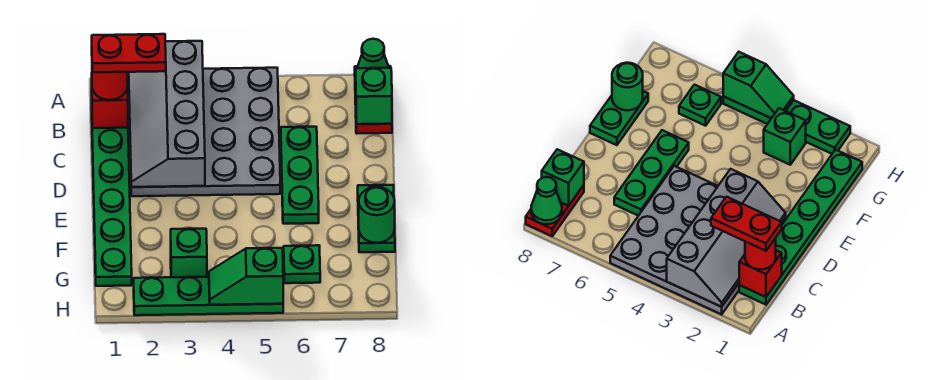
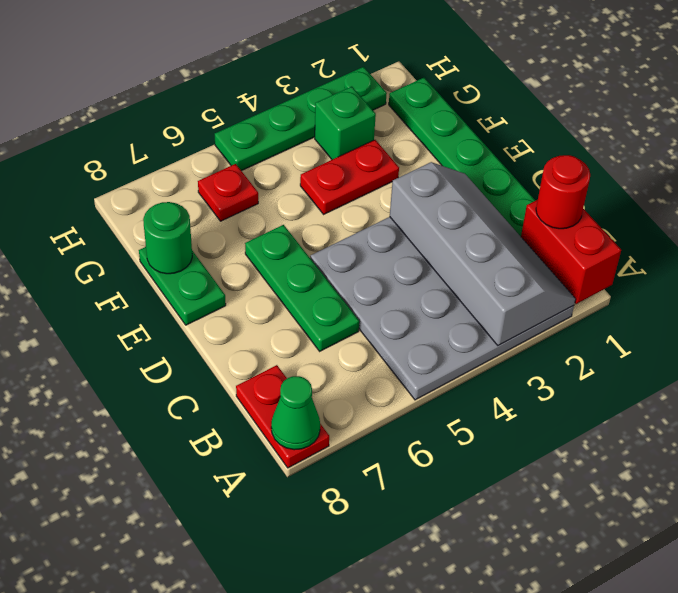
red brick B1 level 2 -> red brick A1:B1 level 2
red plate B1:B2 level 4 -> red plate F3:F4 level 1
green brick B8 level 2 -> none
green plate G6 level 1 -> red plate G6 level 1
green slope H4:H5 level 2 top 5 -> none

